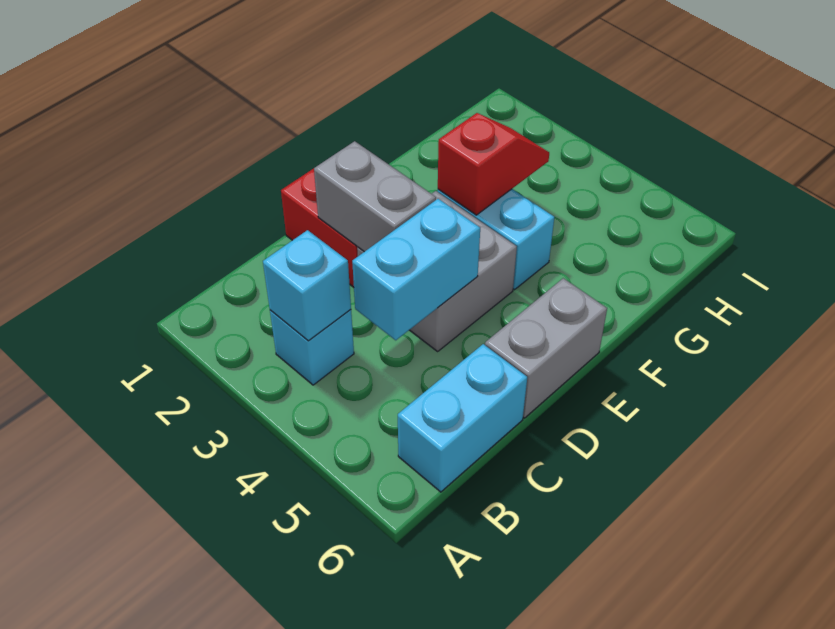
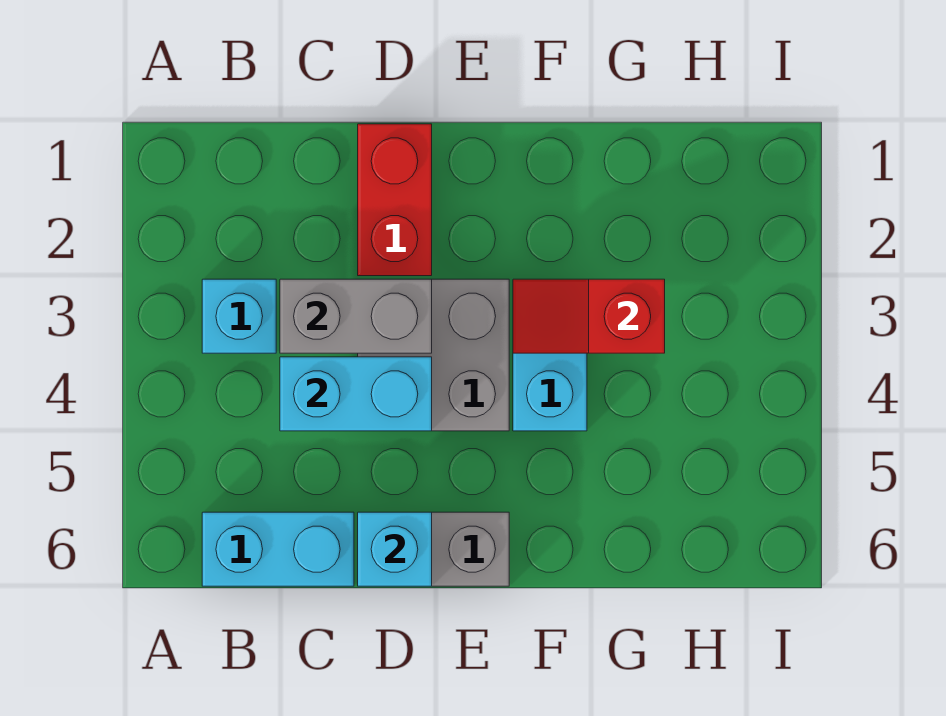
cyan brick B3 level 2 -> cyan brick D6 level 2
grey brick D2:D3 level 2 -> grey brick C3:D3 level 2
red slope F3:G3 level 2 top F -> red slope F3:G3 level 2 top G

